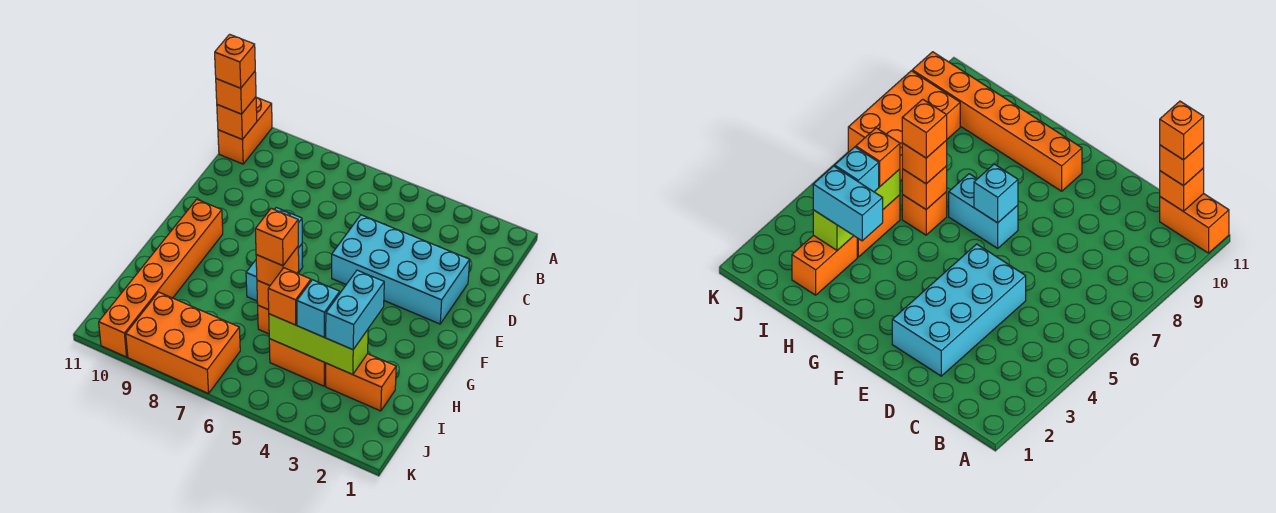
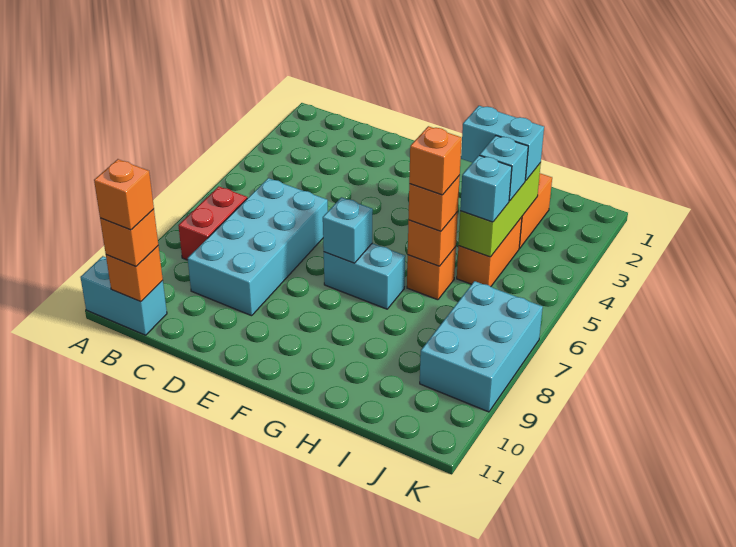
orange brick A11:B11 level 1 -> cyan brick A11:B11 level 1
none -> red brick B7:B8 level 1
cyan brick D2:E5 level 1 -> cyan brick C6:D9 level 1
orange brick F10:K10 level 1 -> none
orange brick I5 level 3 -> cyan brick I5 level 3
orange brick J7:K9 level 1 -> cyan brick J7:K9 level 1

